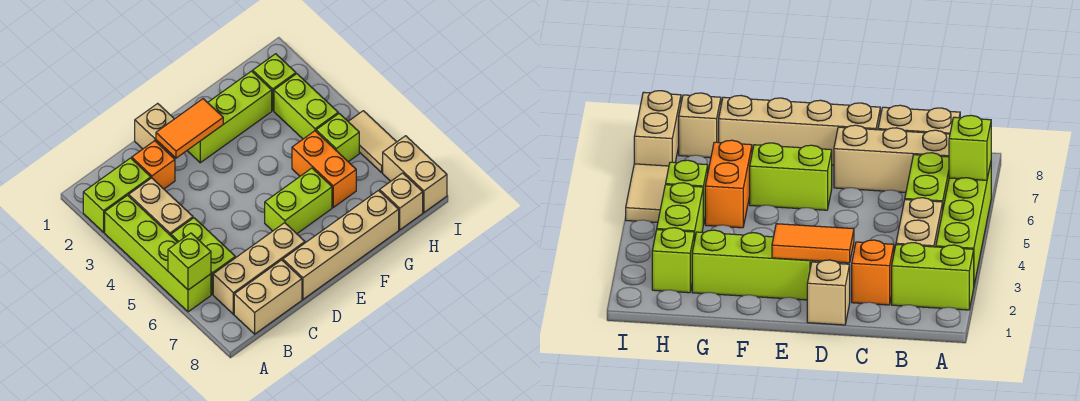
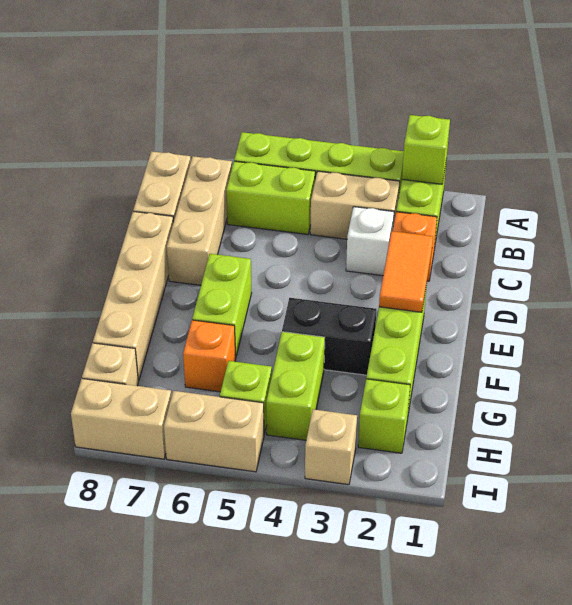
lime brick A6 level 2 -> lime brick A2 level 2
none -> white brick C3 level 1
tan brick D1 level 1 -> tan brick I3 level 1
none -> black brick F3:F4 level 1
orange brick G5:G6 level 1 -> orange brick G6 level 1
lime brick H3:H4 level 1 -> lime brick G4:H4 level 1
tan tile I5:I6 level 1 -> tan brick I5:I6 level 1

